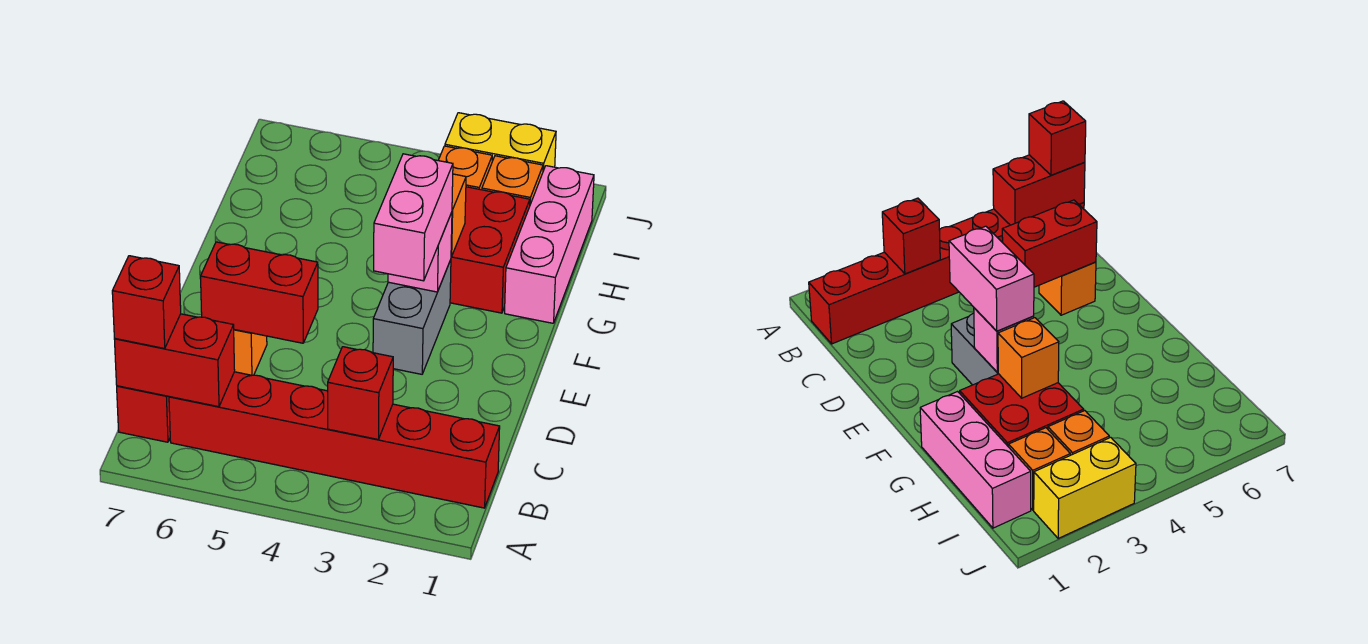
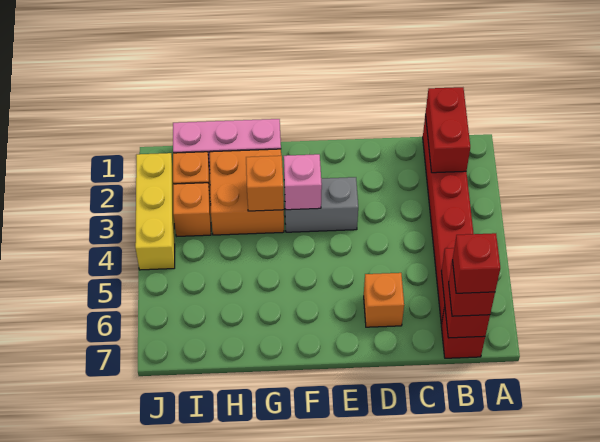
red brick B3 level 2 -> red brick B7 level 4
red brick D5:D6 level 2 -> red brick B1:B2 level 2
pink brick E3:F3 level 3 -> none
red brick G2:H3 level 1 -> orange brick G2:H3 level 1
yellow brick J2:J3 level 1 -> yellow brick J2:J4 level 1

